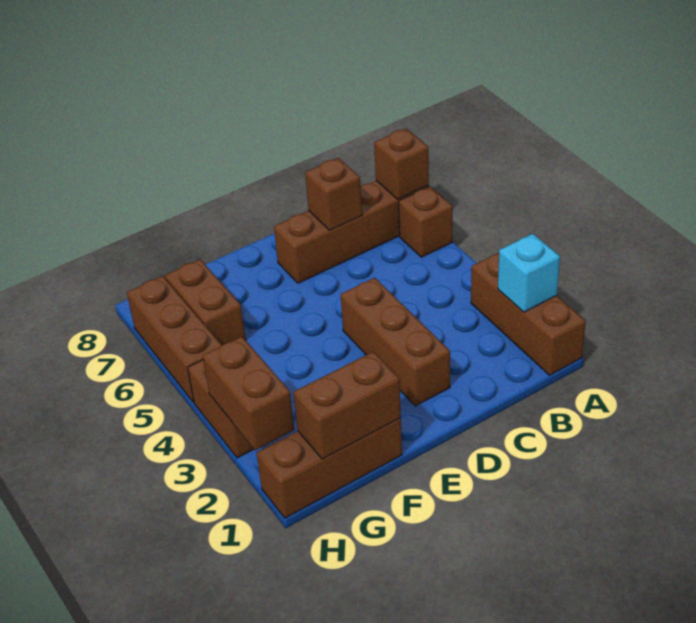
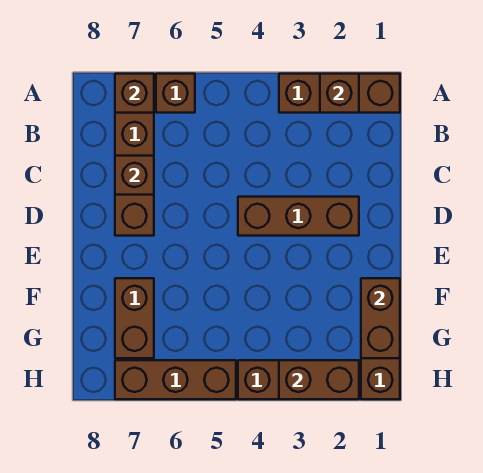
cyan brick A2 level 2 -> brown brick A2 level 2
brown brick G6:G7 level 1 -> brown brick F7:G7 level 1

